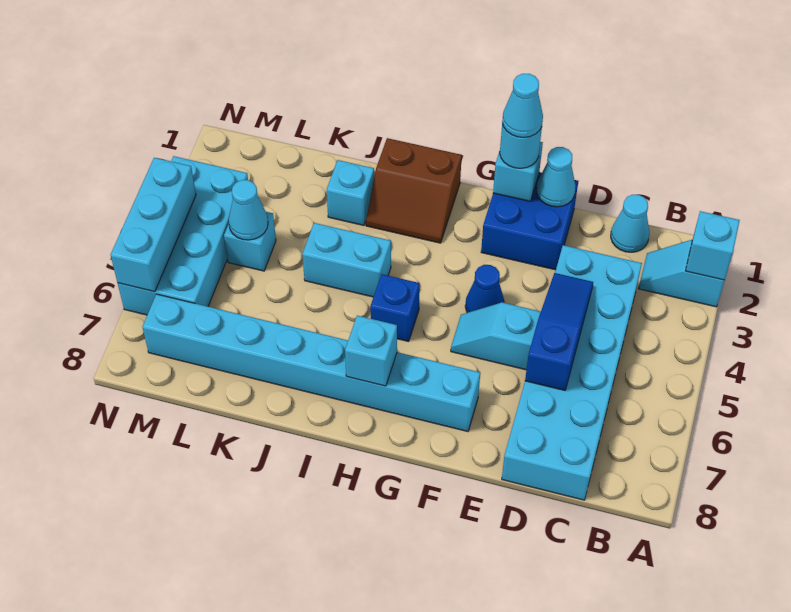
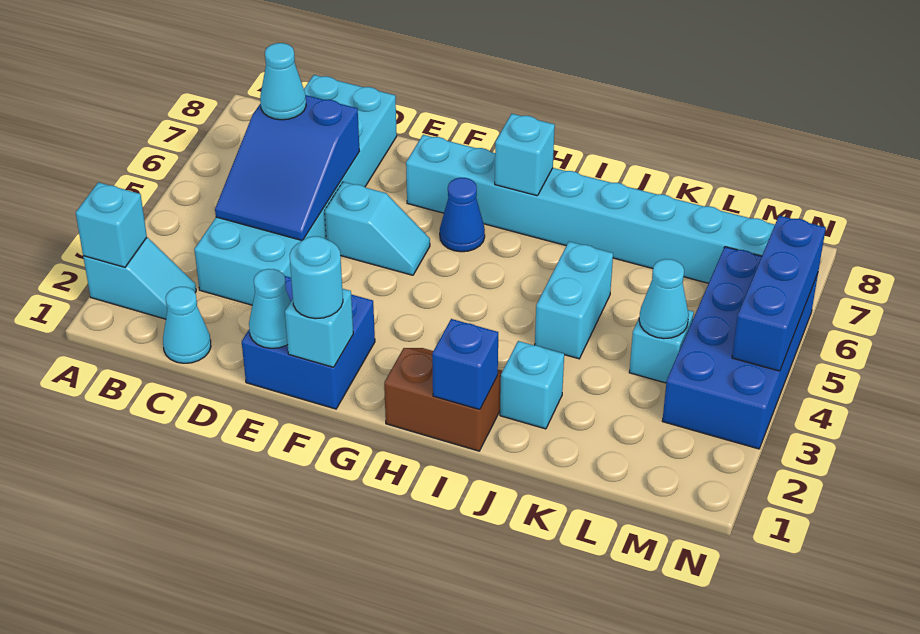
blue slope D4:D6 level 2 top 6 -> blue slope C4:D6 level 2 top 6
cyan cone F1 level 4 -> cyan cone C6 level 3
blue cone F4 level 1 -> blue cone G6 level 1
blue brick H5 level 1 -> blue brick I1 level 2
cyan brick I4:J4 level 1 -> cyan brick J4:J5 level 1
cyan brick M3:N6 level 1 -> blue brick M3:N6 level 1
cyan brick N4:N6 level 2 -> blue brick N4:N6 level 2

